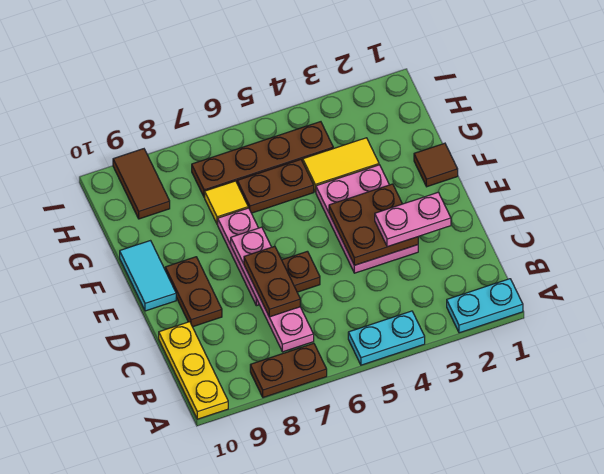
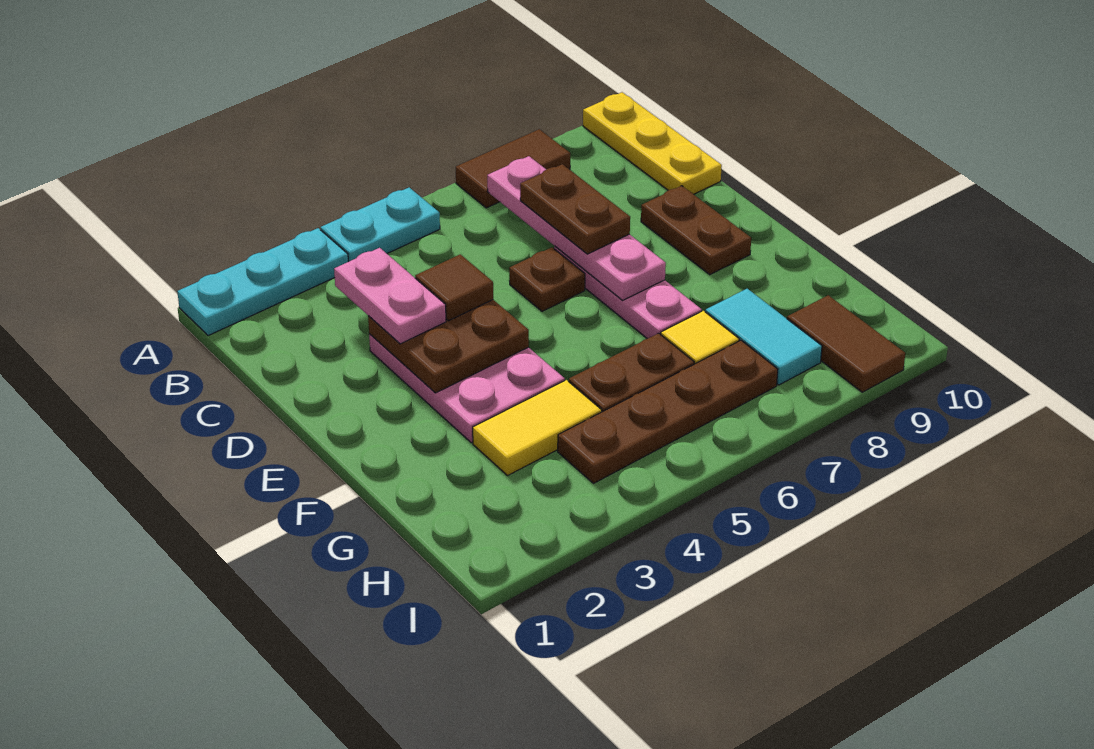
cyan plate A1:A2 level 1 -> cyan plate A1:A3 level 1
brown plate A7:A8 level 1 -> brown tile A7:A8 level 1
pink plate D2:D3 level 3 -> pink plate C3:D3 level 3
cyan tile E10:F10 level 1 -> cyan tile G8:H8 level 1
brown tile F1 level 1 -> brown tile D4 level 3

